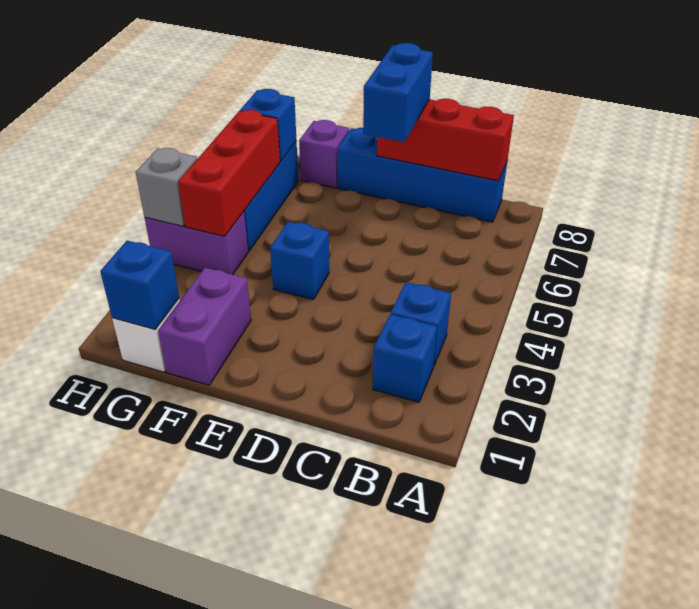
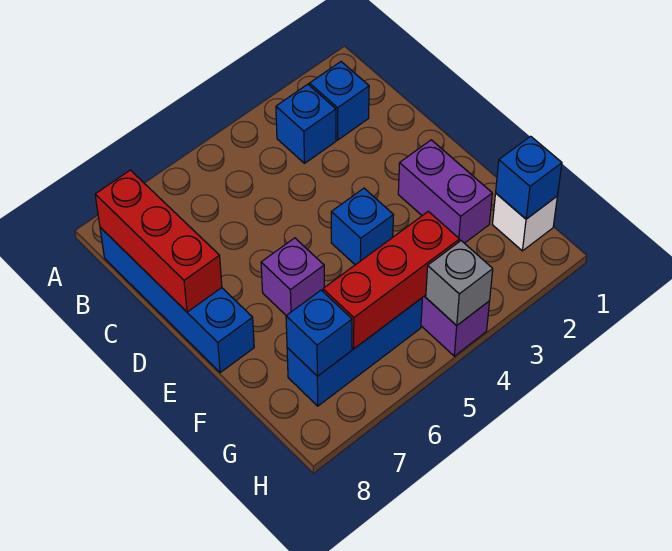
blue brick D7:D8 level 3 -> none
purple brick F1:F2 level 1 -> purple brick E2:F2 level 1
purple brick F8 level 1 -> purple brick E6 level 1

